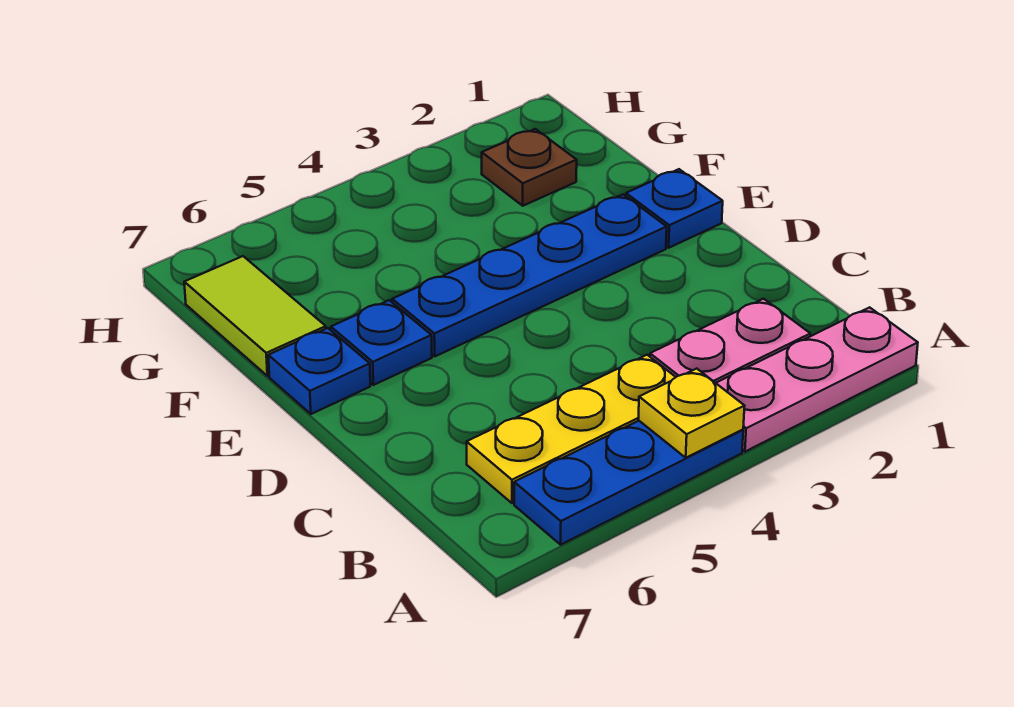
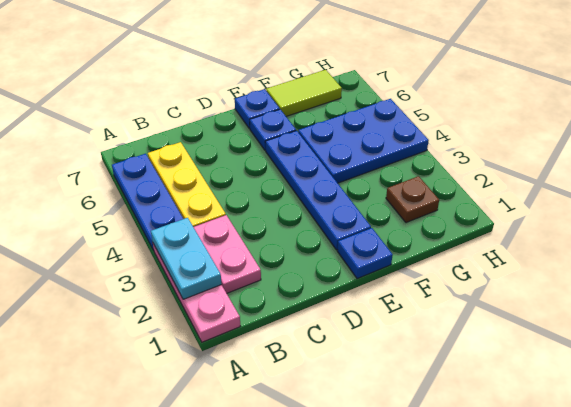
none -> cyan plate A2:A3 level 2
yellow plate A4 level 2 -> none
none -> blue plate F4:H5 level 1

